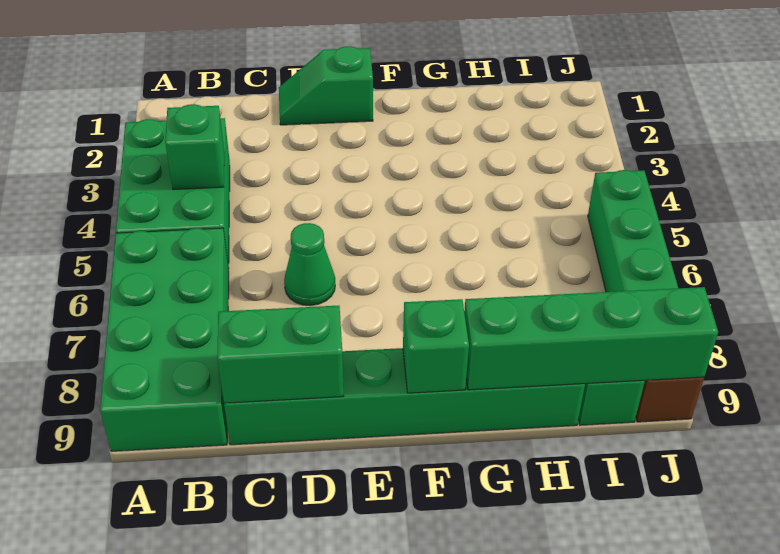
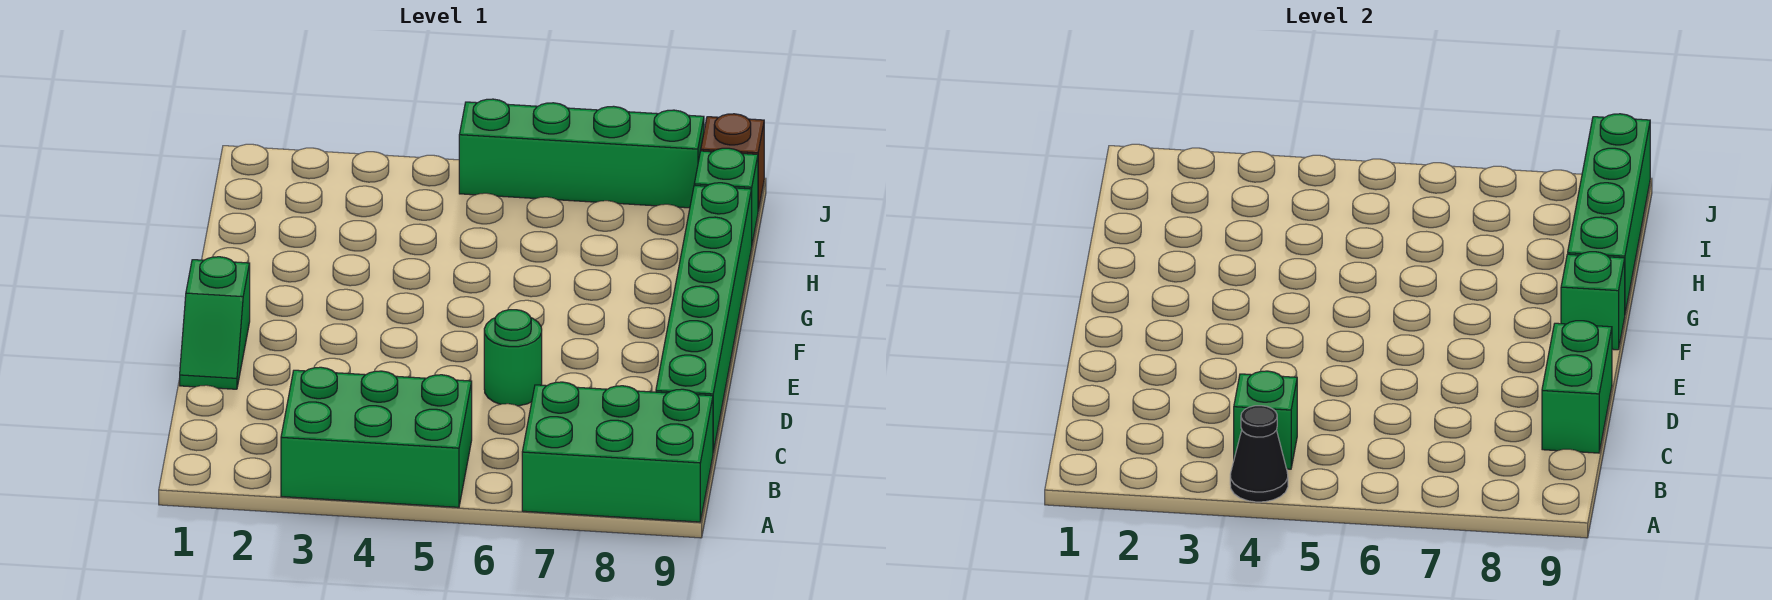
none -> black cone A4 level 2
green brick A6:B9 level 1 -> green brick A7:B9 level 1
green cone D6 level 1 -> green round brick D6 level 1

